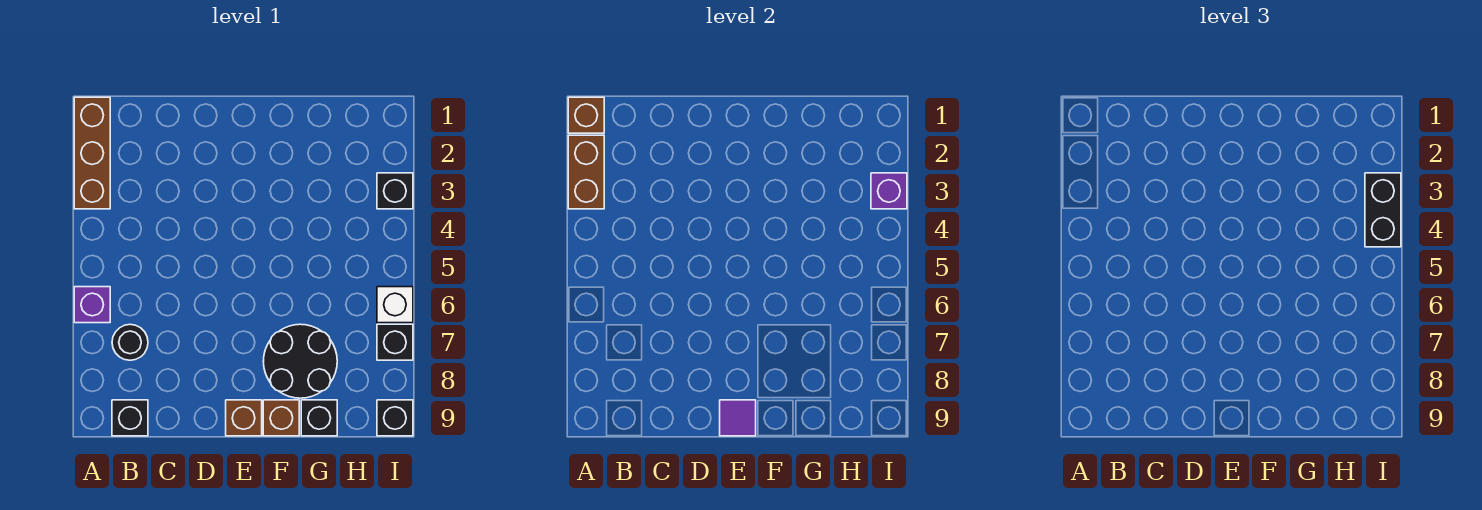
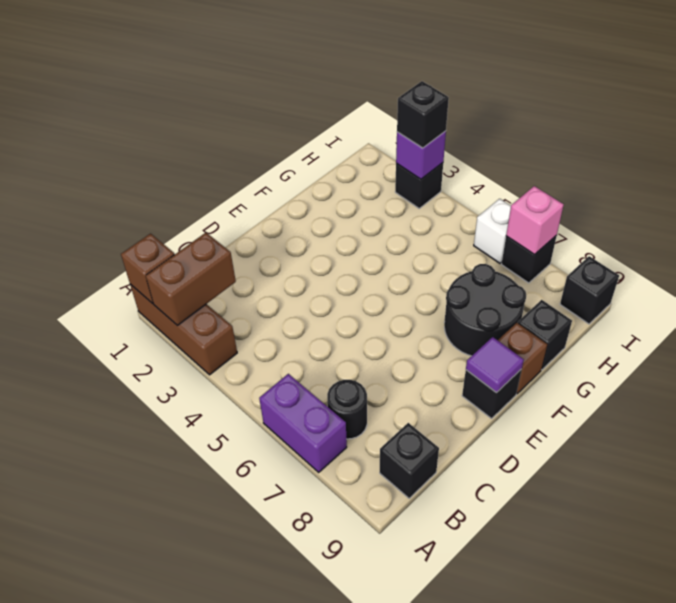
brown brick A2:A3 level 2 -> brown brick A2:B2 level 2
purple brick A6 level 1 -> purple brick A6:A7 level 1
brown brick E9 level 1 -> black brick E9 level 1
black brick I3:I4 level 3 -> black brick I3 level 3
none -> pink brick I7 level 2

